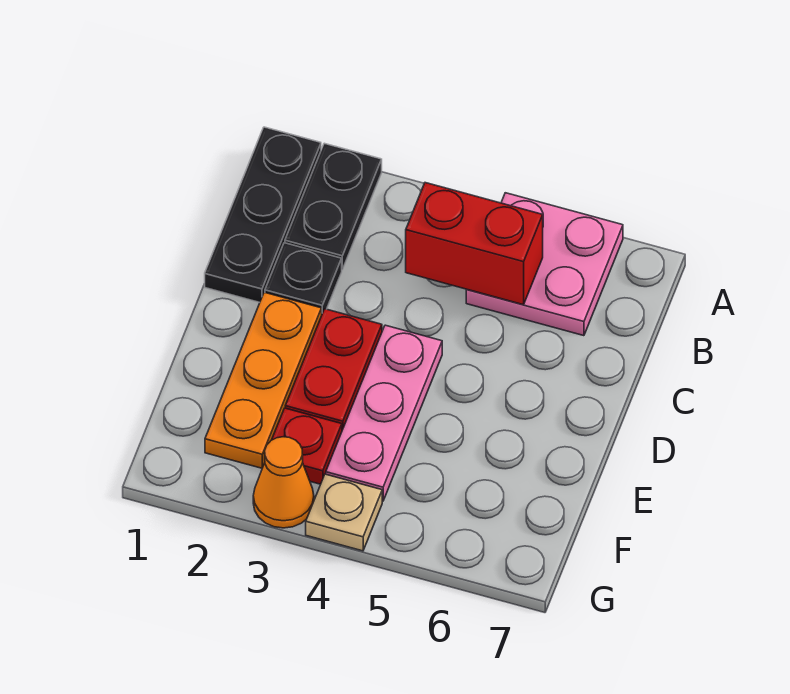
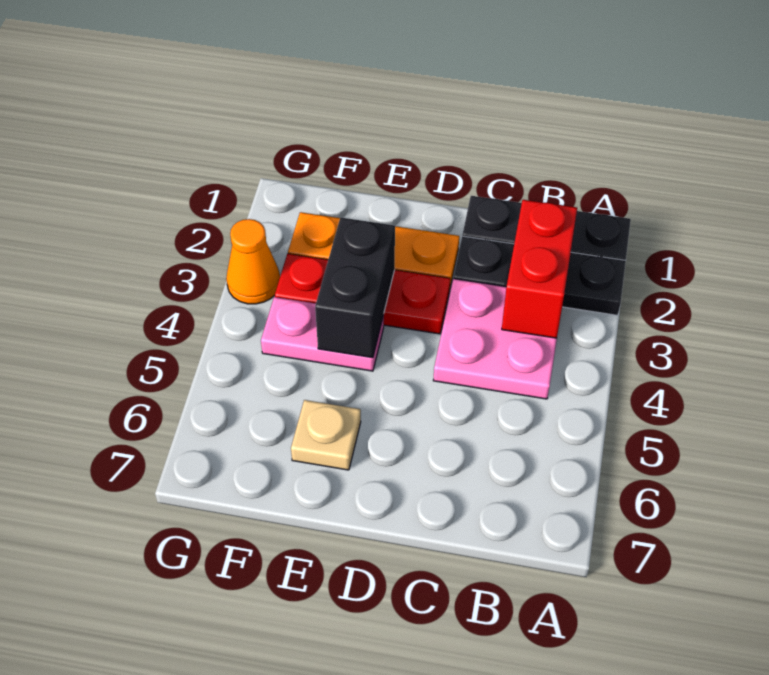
pink plate A5:B6 level 1 -> pink plate B3:C4 level 1
red brick B4:B5 level 2 -> red brick B2:B3 level 2
pink plate D4:F4 level 1 -> pink plate E4:F4 level 1
none -> black brick E3:E4 level 2
tan plate G4 level 1 -> tan plate E6 level 1

